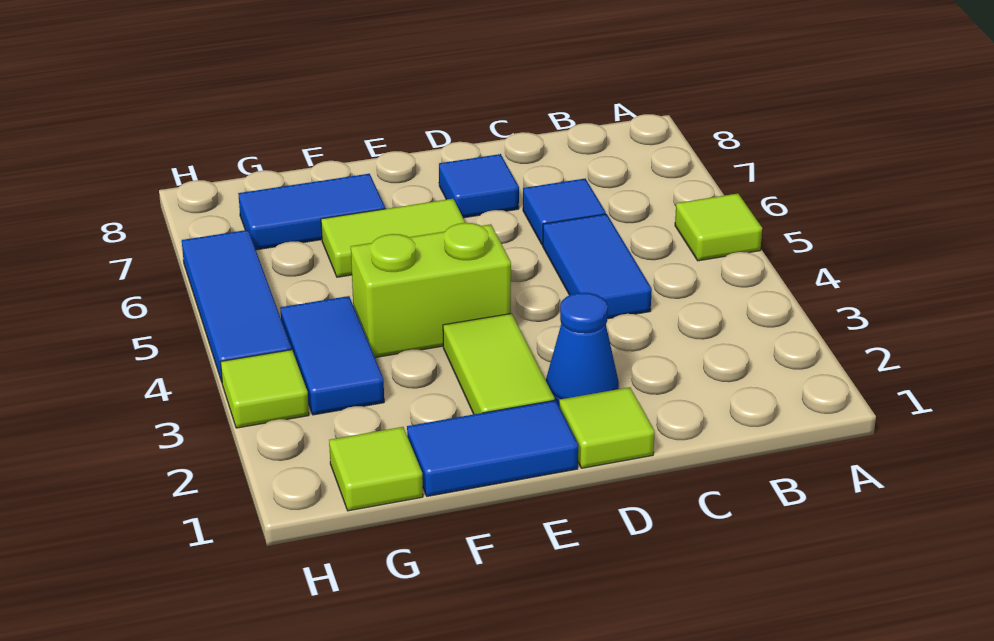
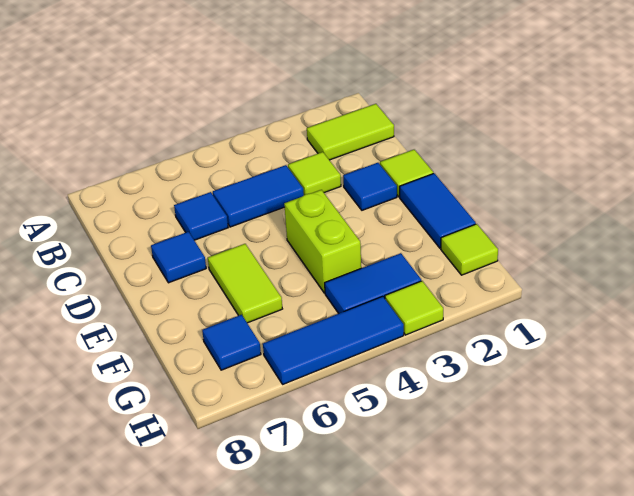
lime tile A5 level 1 -> lime tile C3 level 1
blue cone D2 level 1 -> blue tile D2 level 1
lime tile E2:E3 level 1 -> lime tile B1:B2 level 1
blue tile F7:G7 level 1 -> blue tile G7 level 1

